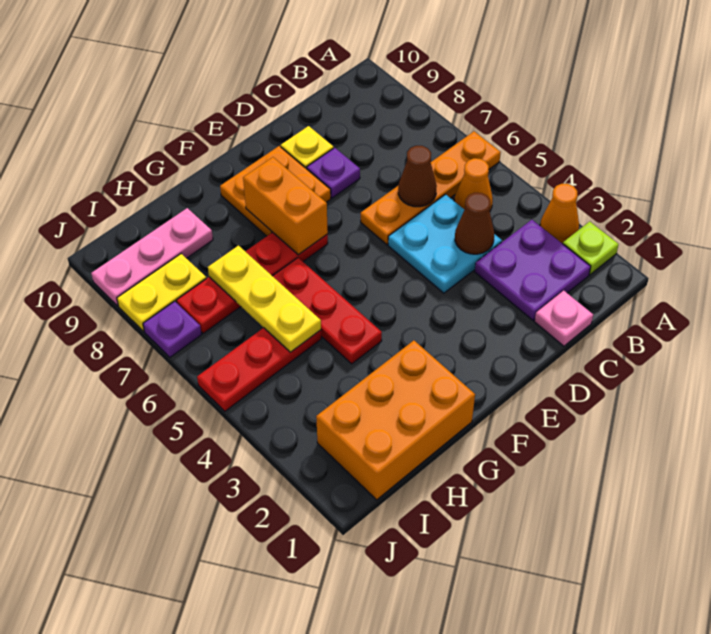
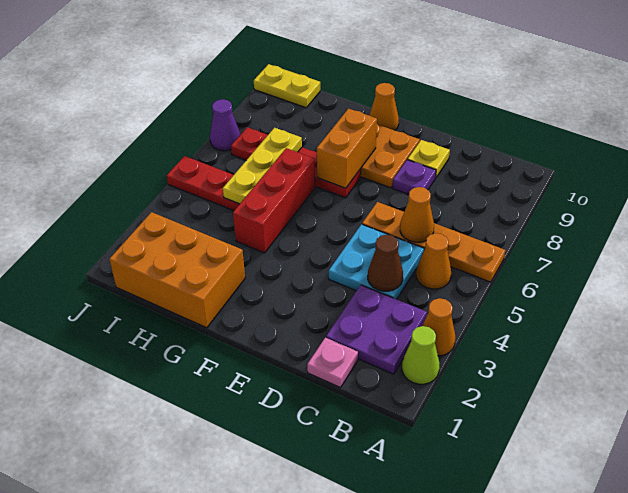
lime plate A2 level 1 -> lime cone A2 level 1
brown cone C6 level 2 -> orange cone C6 level 2
none -> orange cone F10 level 1
red plate G4:G6 level 1 -> red brick G4:G6 level 1
pink plate H9:J9 level 1 -> none
yellow plate I8:J8 level 1 -> yellow plate I10:J10 level 1
purple plate J7 level 1 -> purple cone J7 level 1

